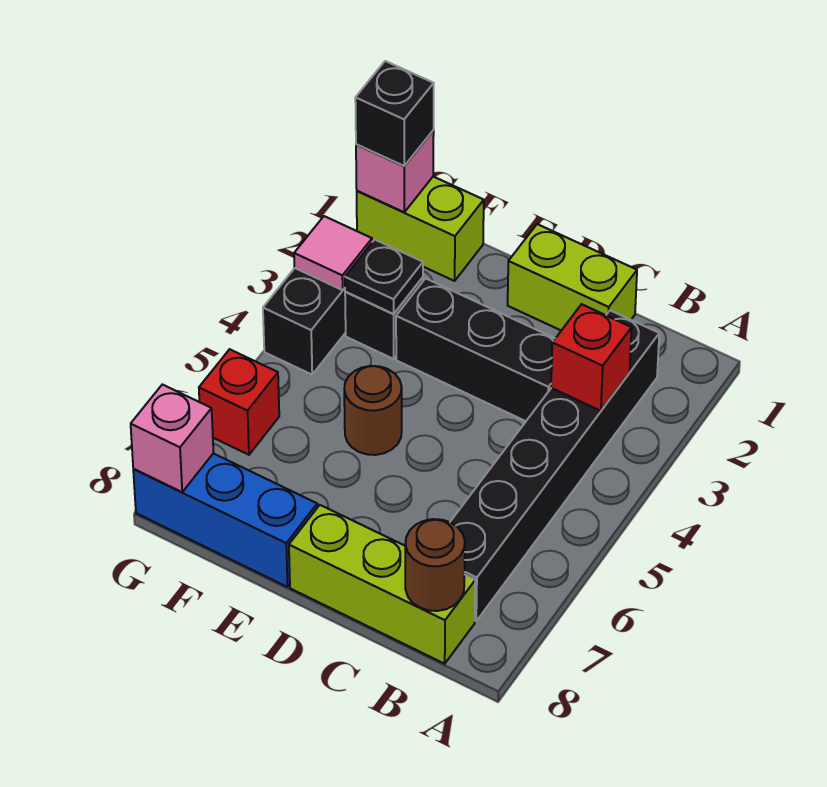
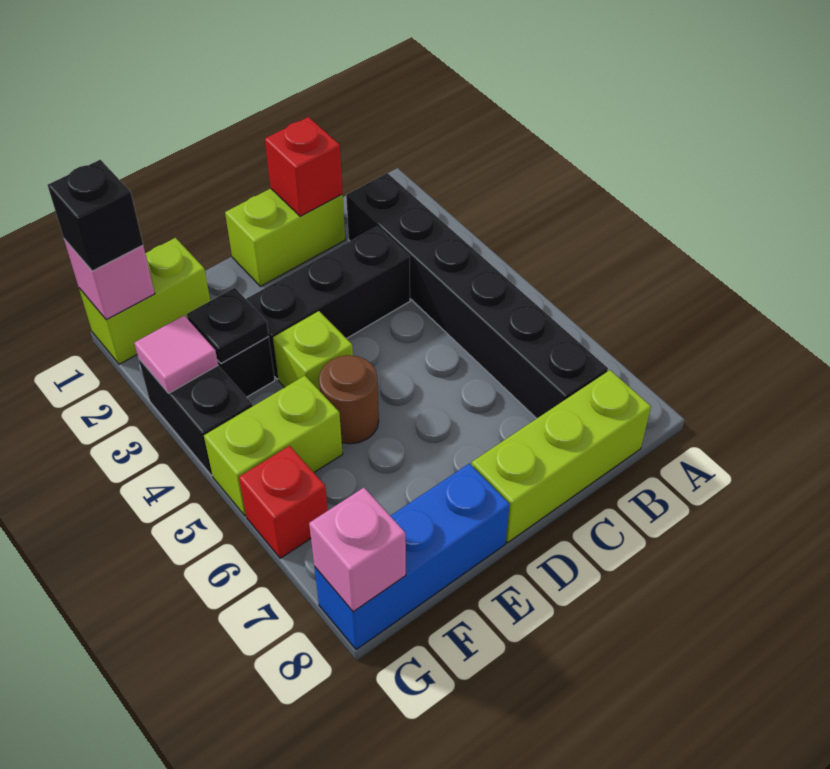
red brick B3 level 2 -> red brick C1 level 2
brown round brick B8 level 2 -> none
none -> lime brick E4 level 1
none -> lime brick F5:G5 level 1

